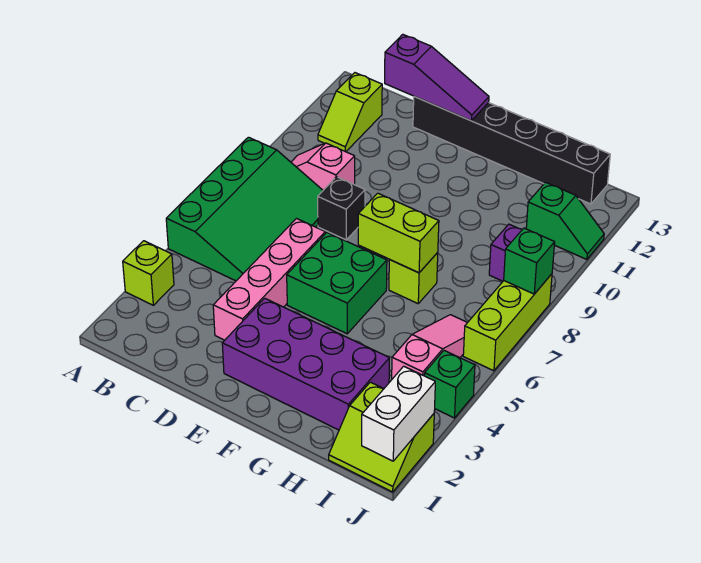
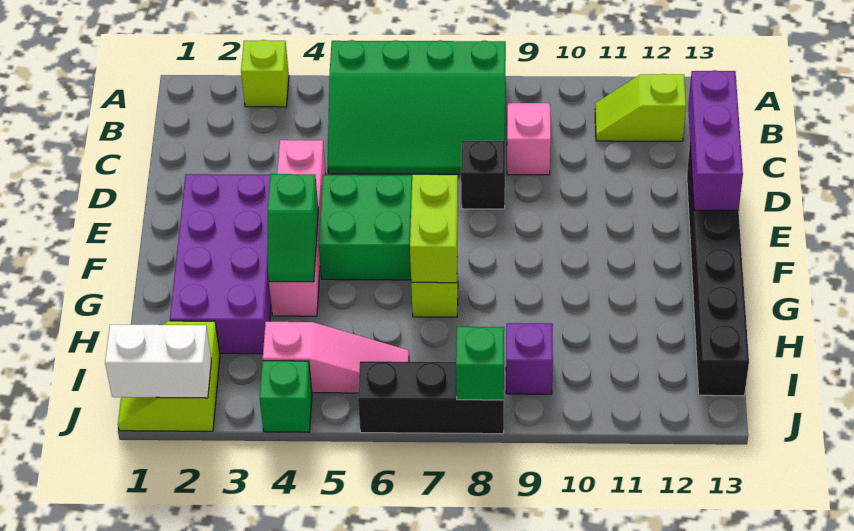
purple slope C13:E13 level 2 top C -> purple brick C13:E13 level 2
pink brick D3:D6 level 1 -> pink brick D4:G4 level 1
green slope I11:J11 level 1 top I -> green slope F4:G4 level 2 top F
lime brick J6:J8 level 1 -> black brick J6:J8 level 1

